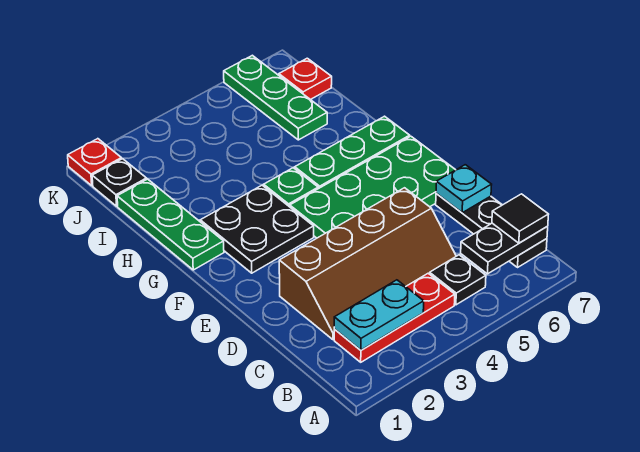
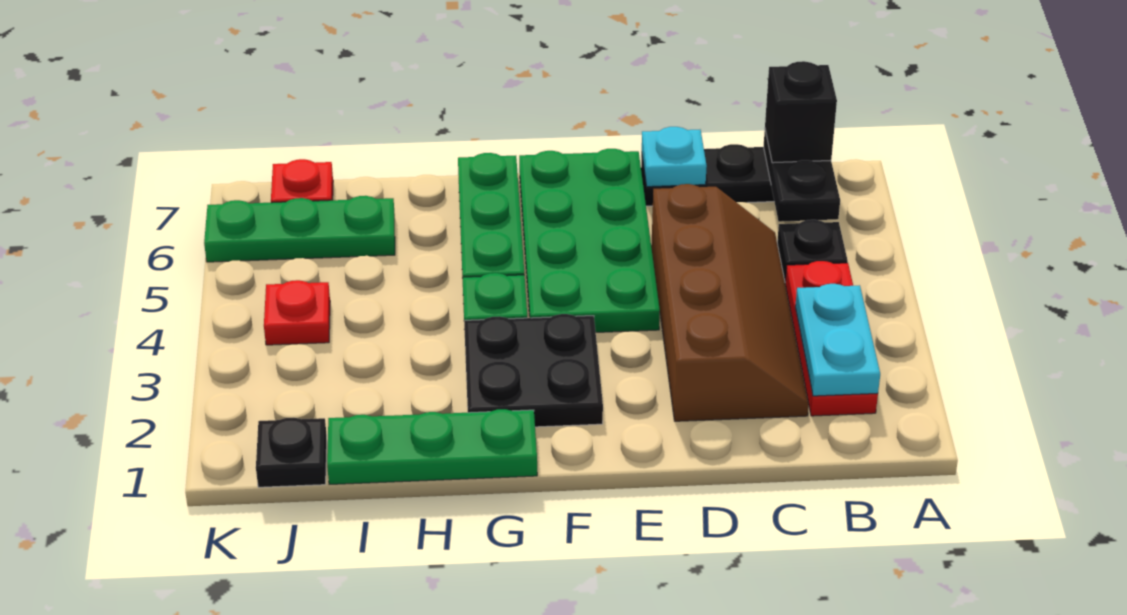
black tile B7 level 3 -> black brick B7 level 3
red plate K1 level 1 -> red plate J4 level 1

